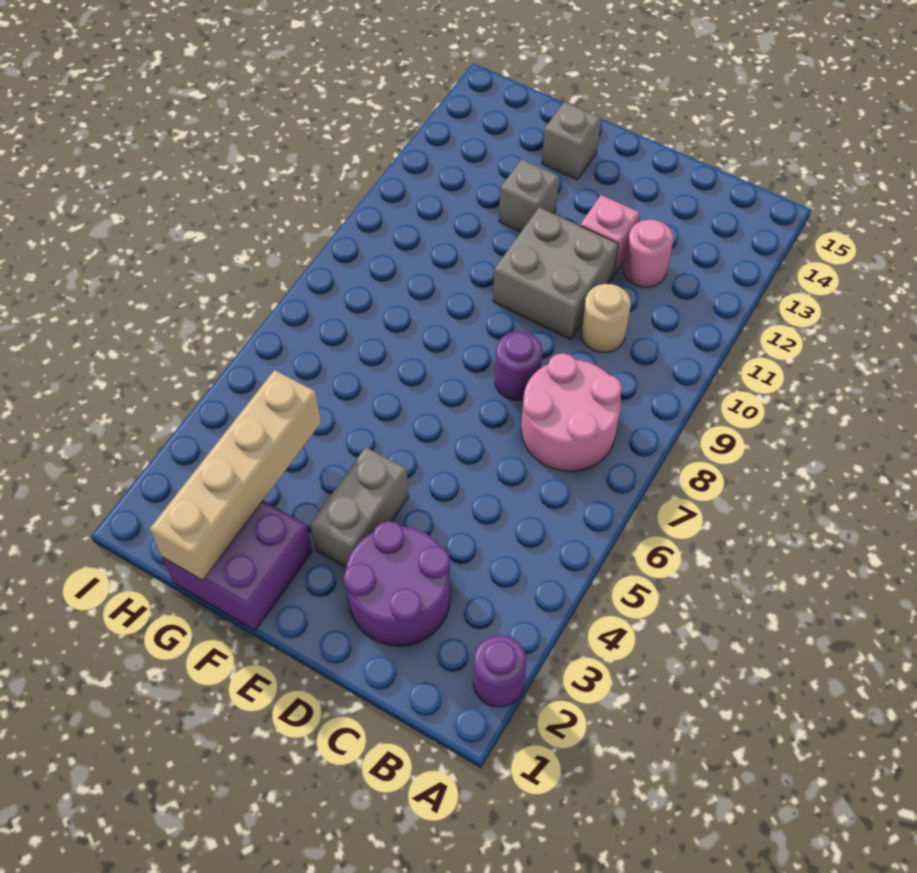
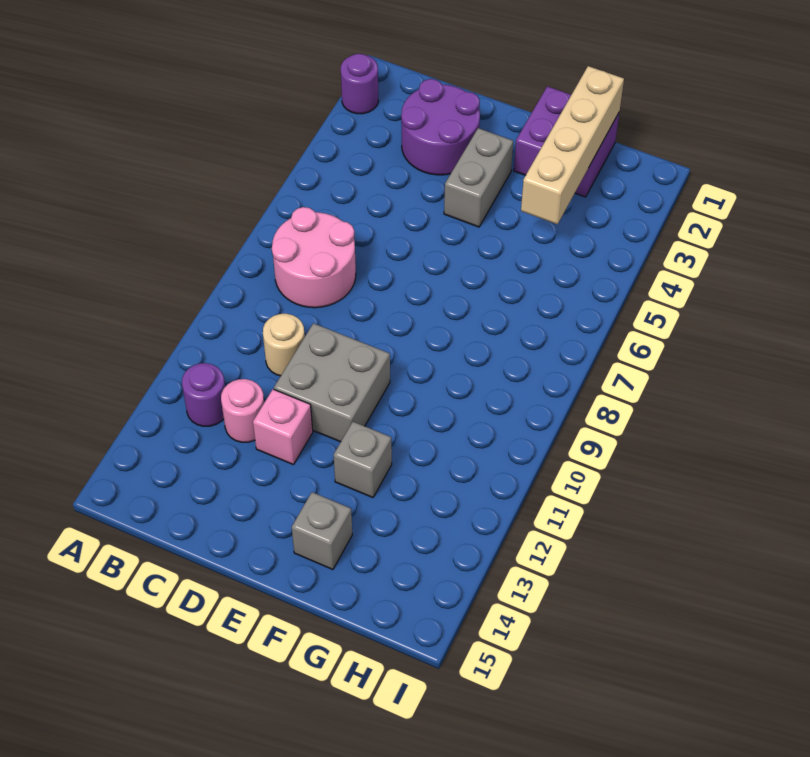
purple round brick D8 level 1 -> purple round brick B12 level 1

